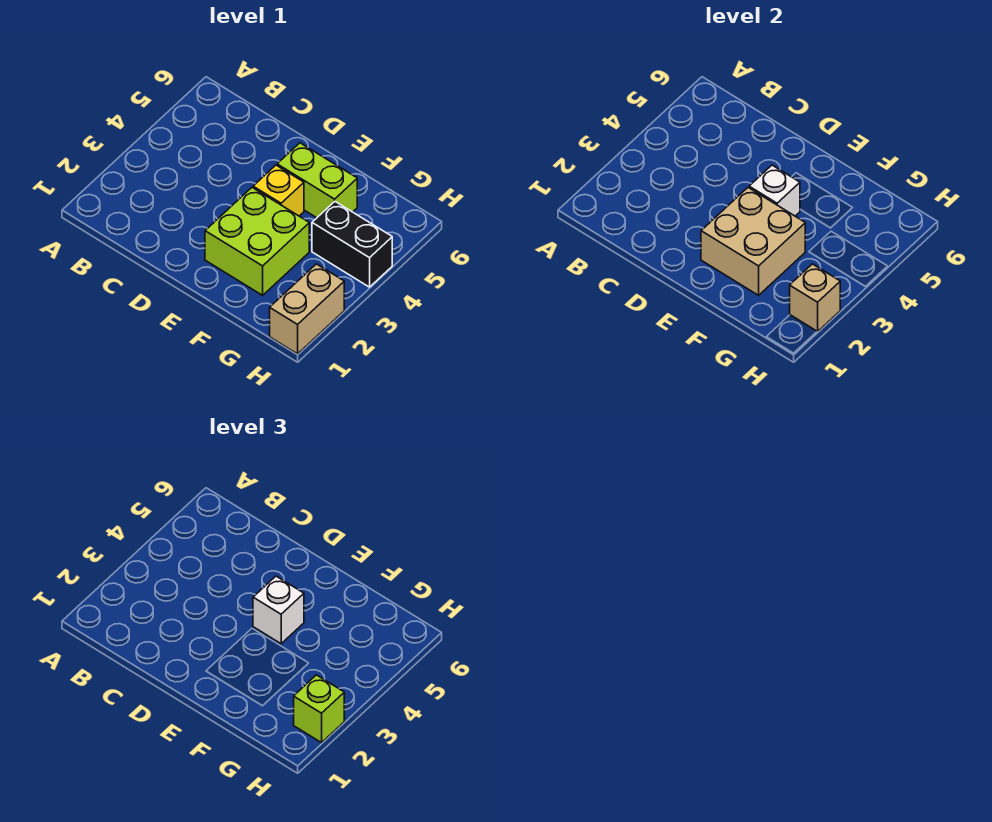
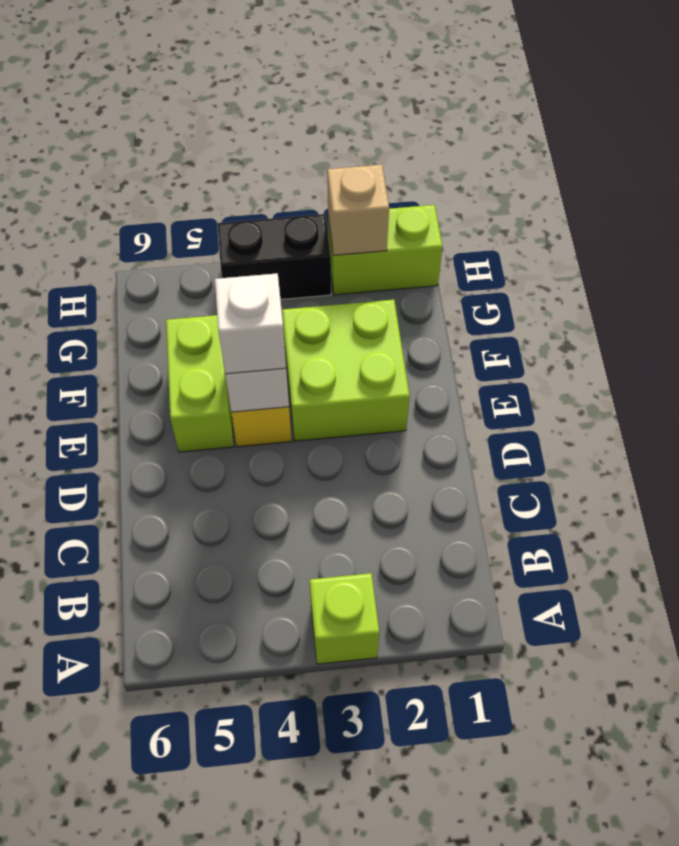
tan brick E2:F3 level 2 -> none
black brick G4:H4 level 1 -> black brick H3:H4 level 1
tan brick H1:H2 level 1 -> lime brick H1:H2 level 1
lime brick H2 level 3 -> lime brick A3 level 1

